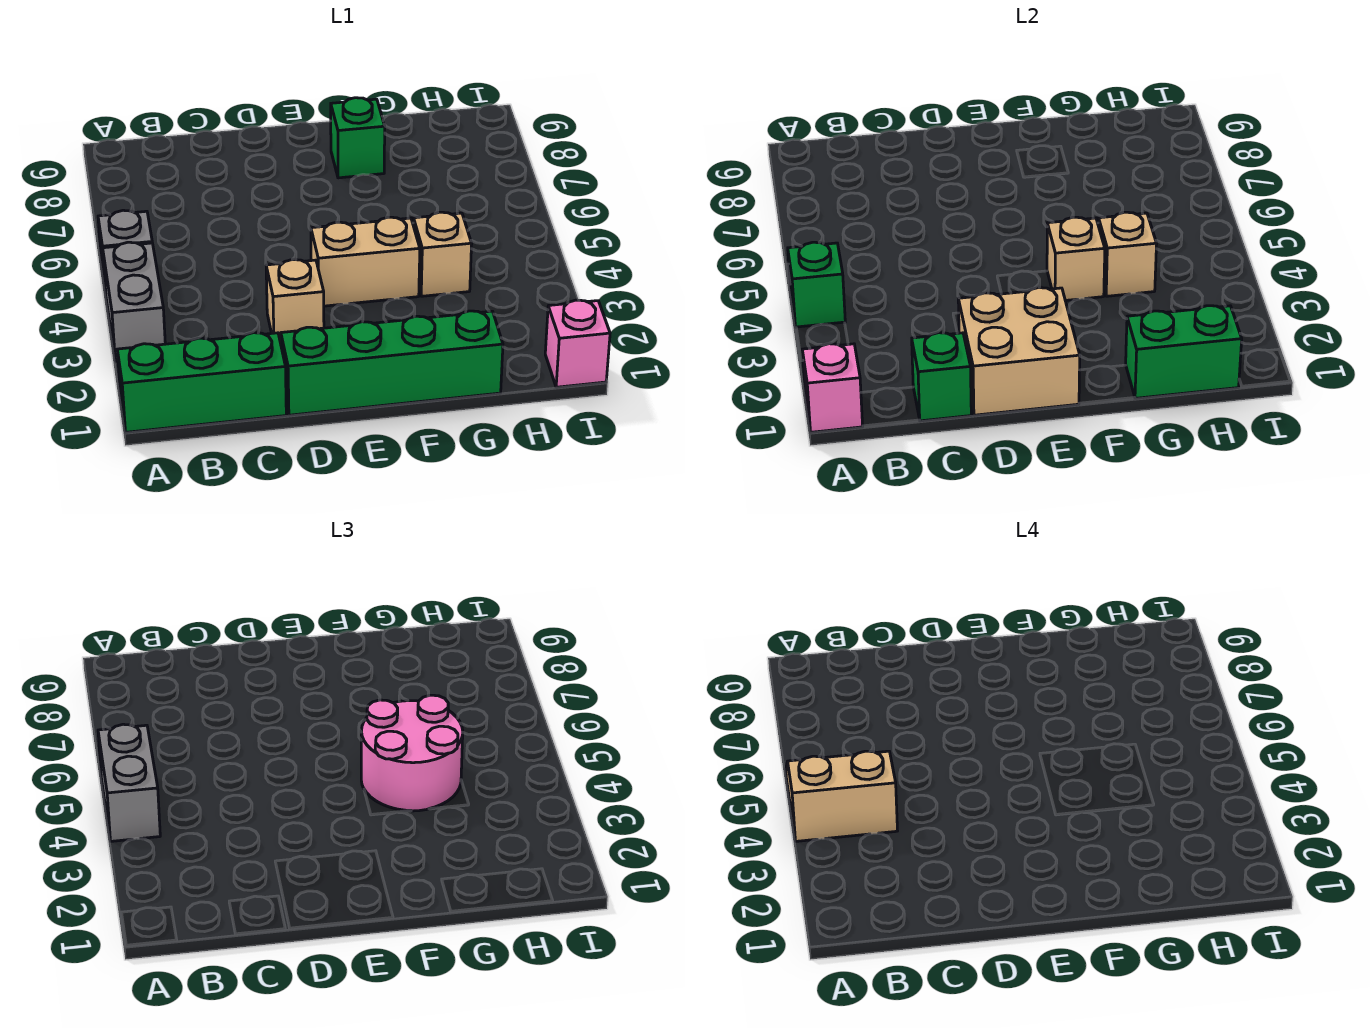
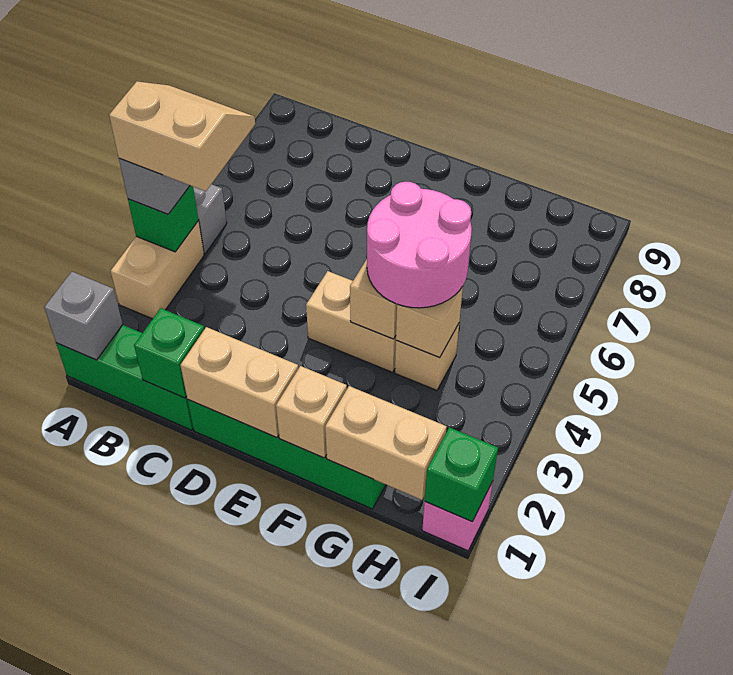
pink brick A1 level 2 -> grey brick A1 level 2
grey brick A3:A4 level 1 -> tan brick A3:A4 level 1
tan brick D1:E2 level 2 -> tan brick D1:E1 level 2
tan brick D3 level 1 -> tan brick F1 level 2
green brick F8 level 1 -> green brick I1 level 2
green brick G1:H1 level 2 -> tan brick G1:H1 level 2

